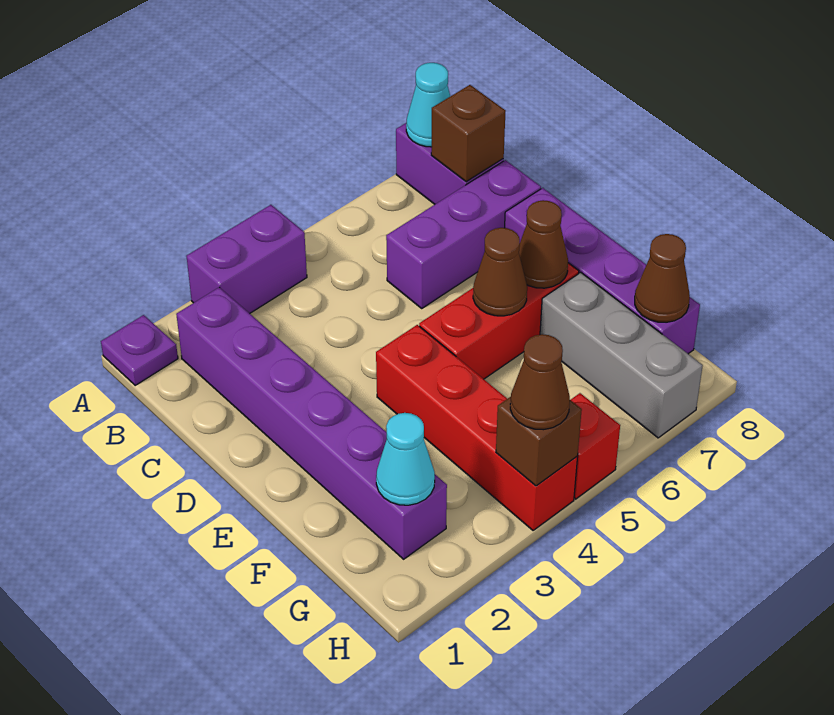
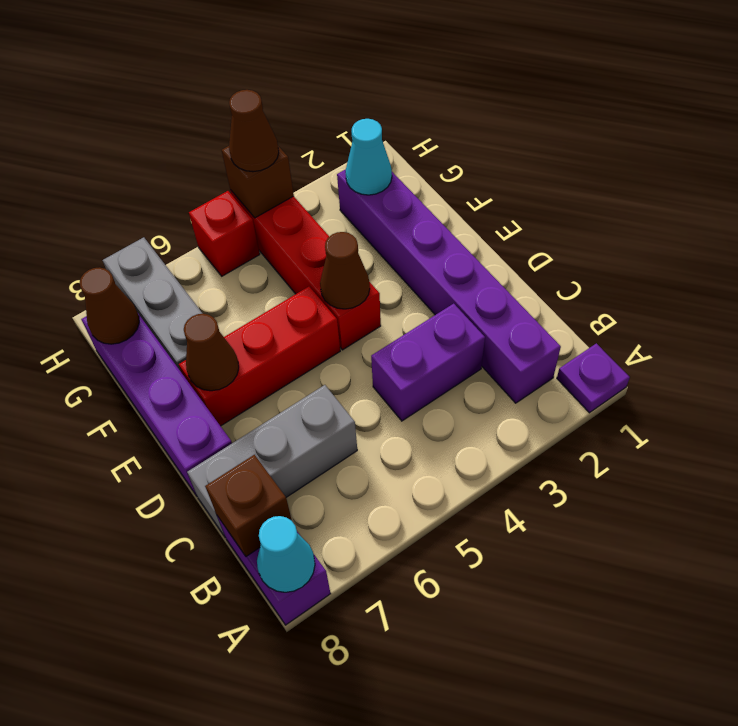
purple brick A3:A4 level 1 -> purple brick C3:C4 level 1
purple brick C6:C8 level 1 -> grey brick C6:C8 level 1
brown cone E6 level 2 -> brown cone E4 level 2

